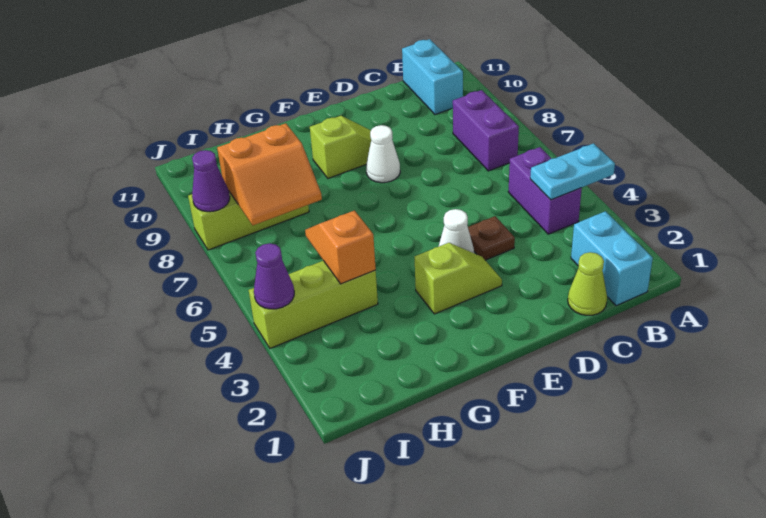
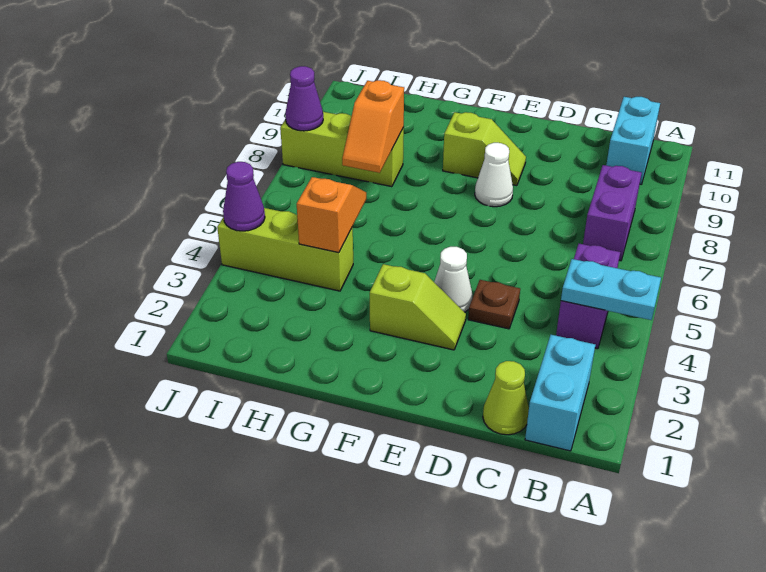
orange slope H7:I8 level 2 top 8 -> orange slope H7:H8 level 2 top 8

